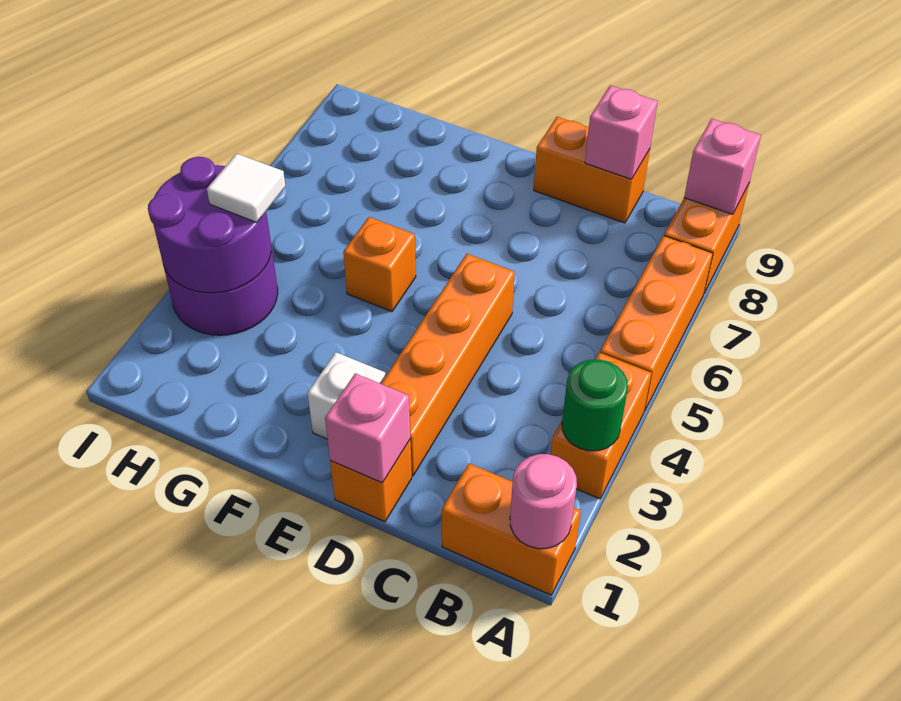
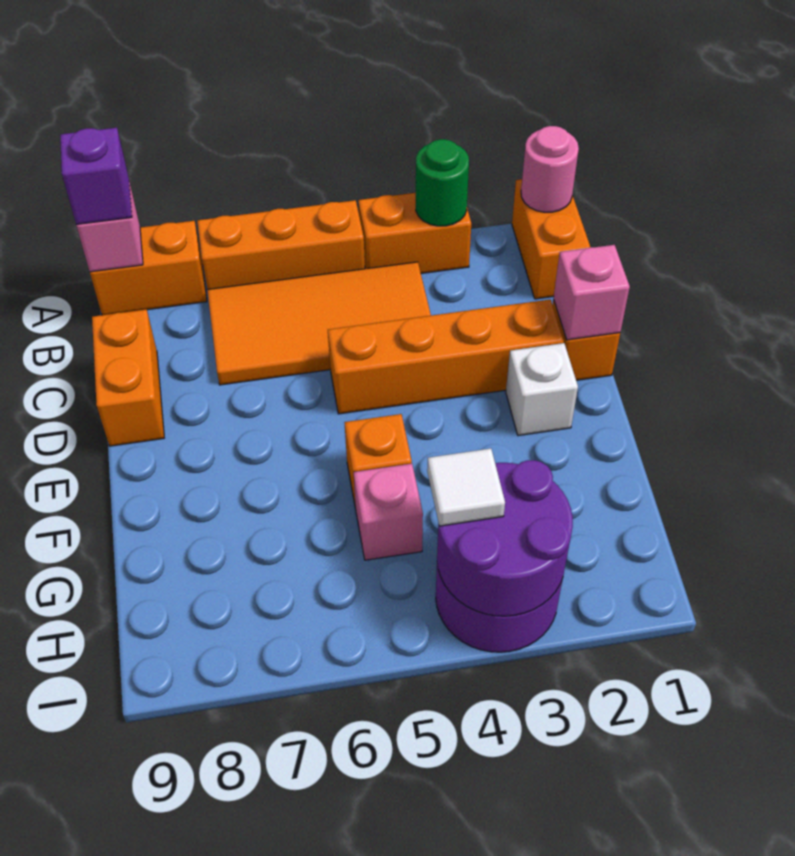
none -> purple brick A9 level 3
none -> orange tile B4:C7 level 1
pink brick C9 level 2 -> pink brick G5 level 1

